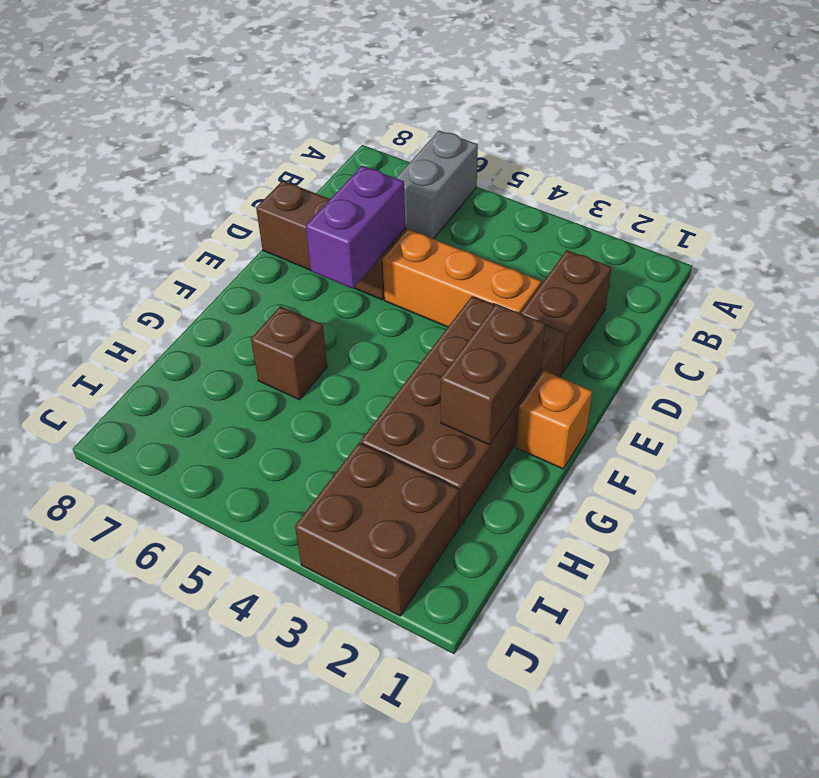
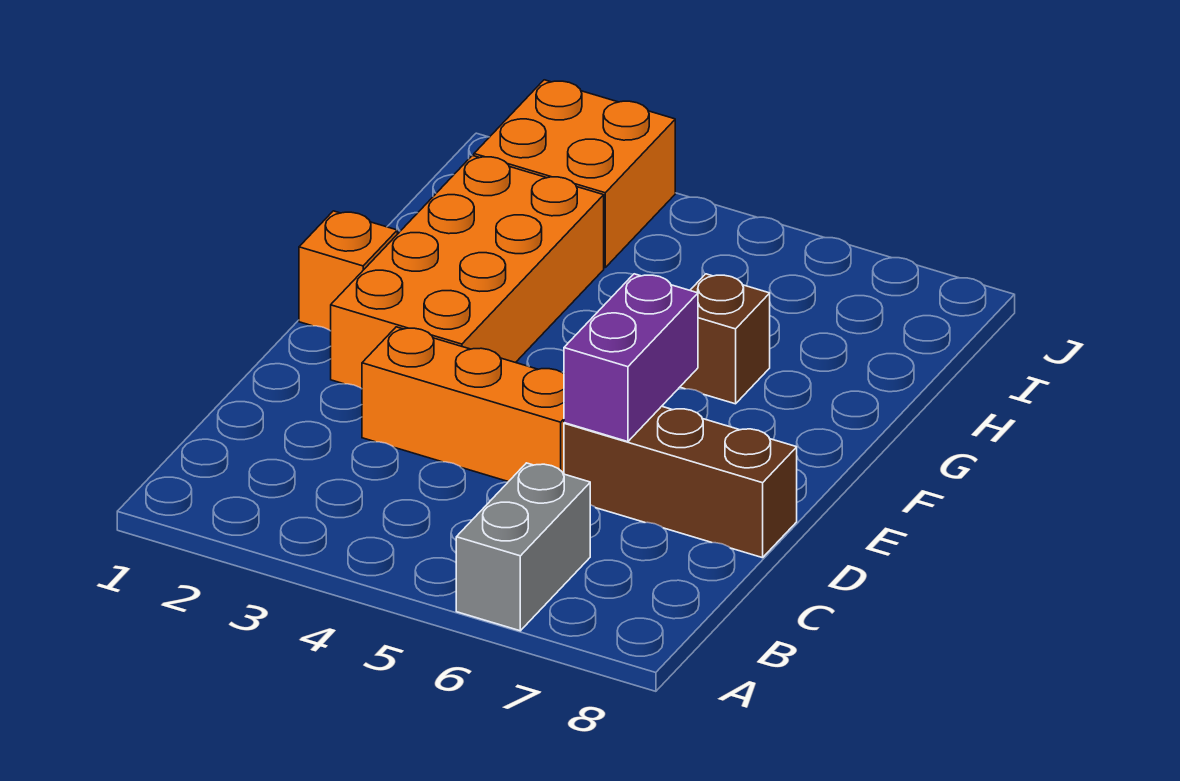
brown brick C2:D2 level 1 -> none
brown brick E2:H3 level 1 -> orange brick E2:H3 level 1
brown brick F2:G2 level 2 -> none
brown brick I2:J3 level 1 -> orange brick I2:J3 level 1

